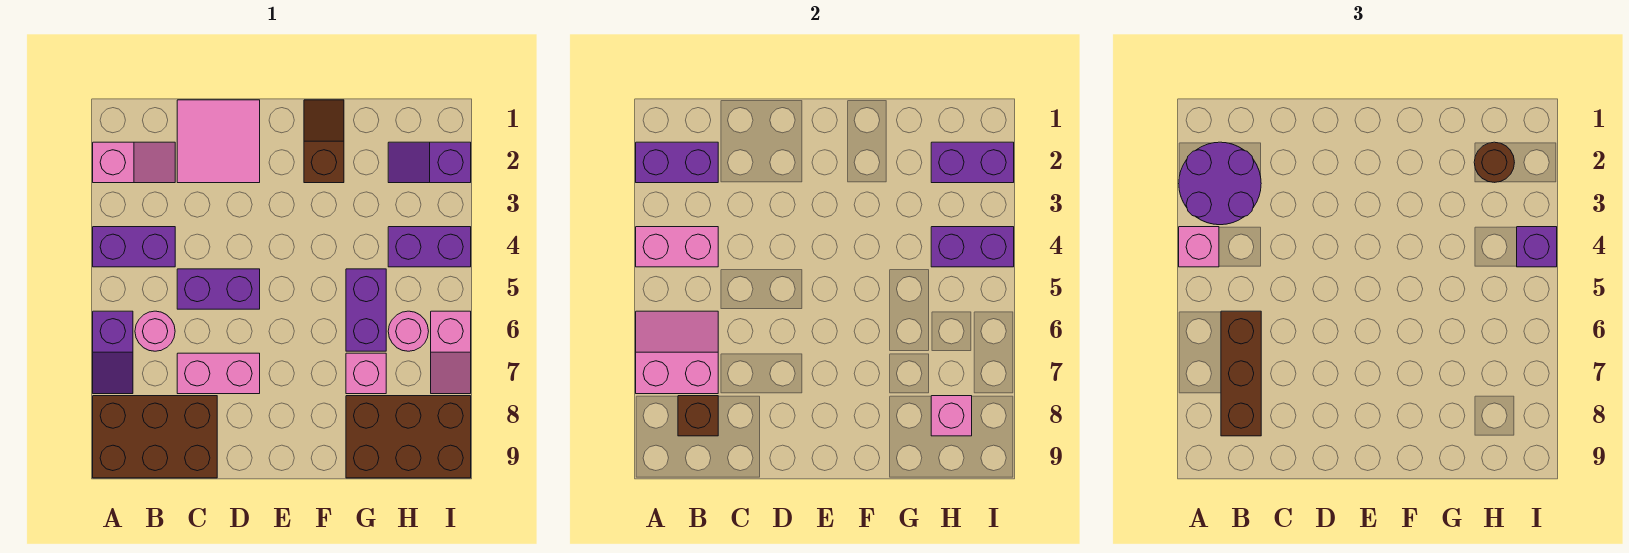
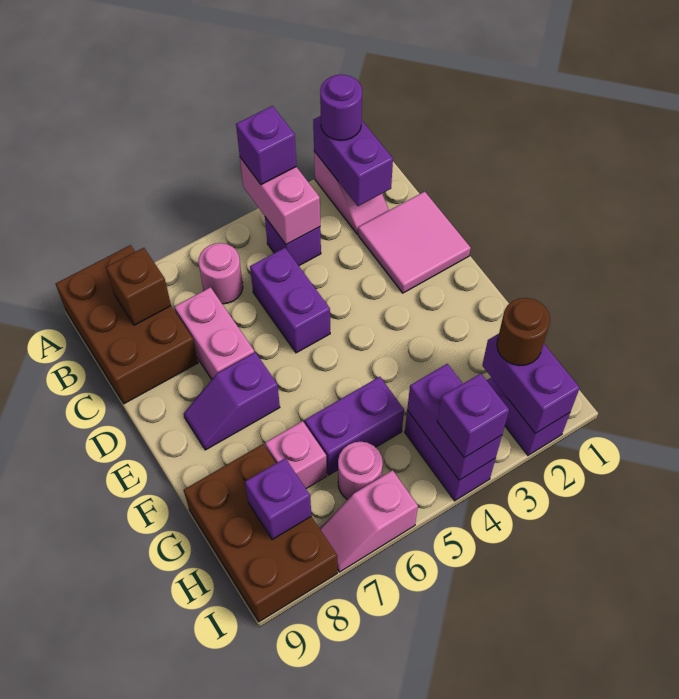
purple round brick A2:B3 level 3 -> purple round brick A2 level 3
purple brick A4:B4 level 1 -> purple brick B4 level 1
pink brick A4 level 3 -> purple brick A4 level 3
purple slope A6:A7 level 1 top 6 -> purple slope E7:E8 level 1 top 7
pink slope A6:B7 level 2 top 7 -> none
brown brick B6:B8 level 3 -> none
brown slope F1:F2 level 1 top 2 -> none
pink brick H8 level 2 -> purple brick H8 level 2

